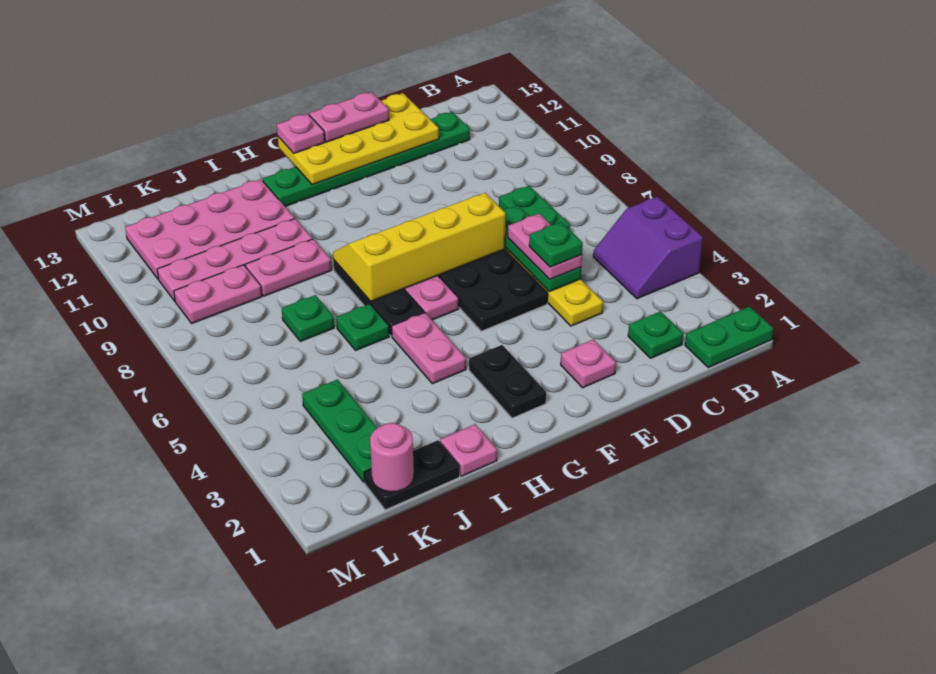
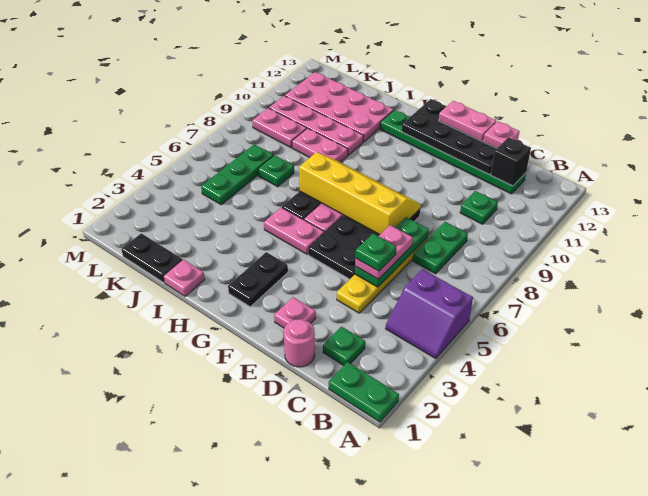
purple slope A4:B5 level 1 top A -> purple slope A4:B5 level 1 top 5
none -> black brick C12 level 2
yellow plate D12:G13 level 2 -> black plate D12:G13 level 2
pink plate G13 level 3 -> pink plate D13 level 3
pink plate H4:H5 level 1 -> pink plate G5:H5 level 1
green plate I6 level 1 -> green plate C10 level 1
pink round brick K1 level 2 -> pink round brick D1 level 1
green plate K2:K4 level 1 -> green plate K5:K7 level 1

